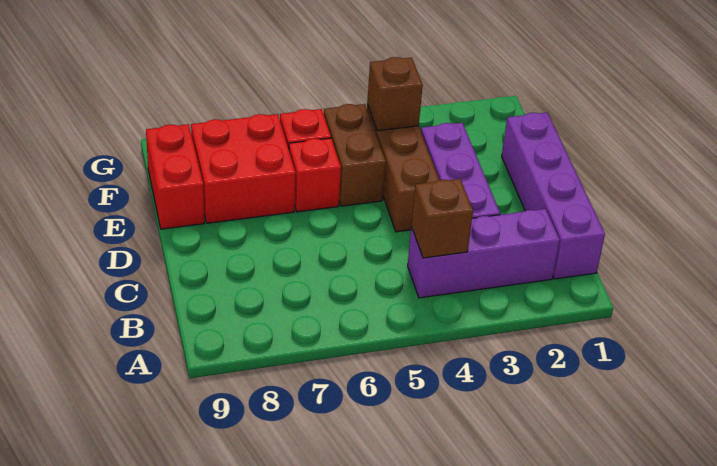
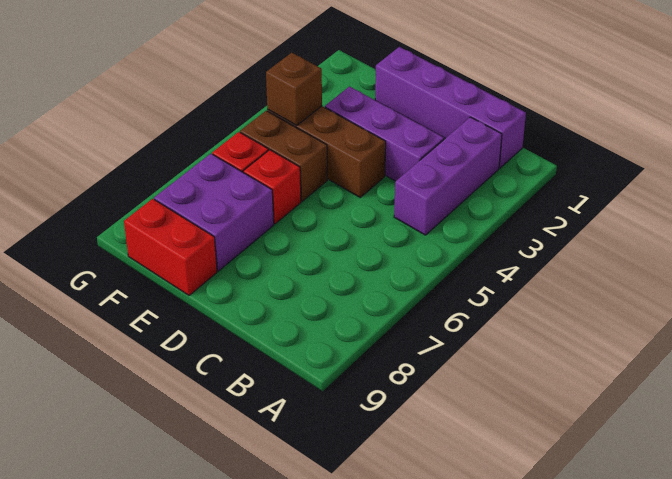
brown brick B4 level 2 -> none
red brick E7:F8 level 1 -> purple brick E7:F8 level 1

